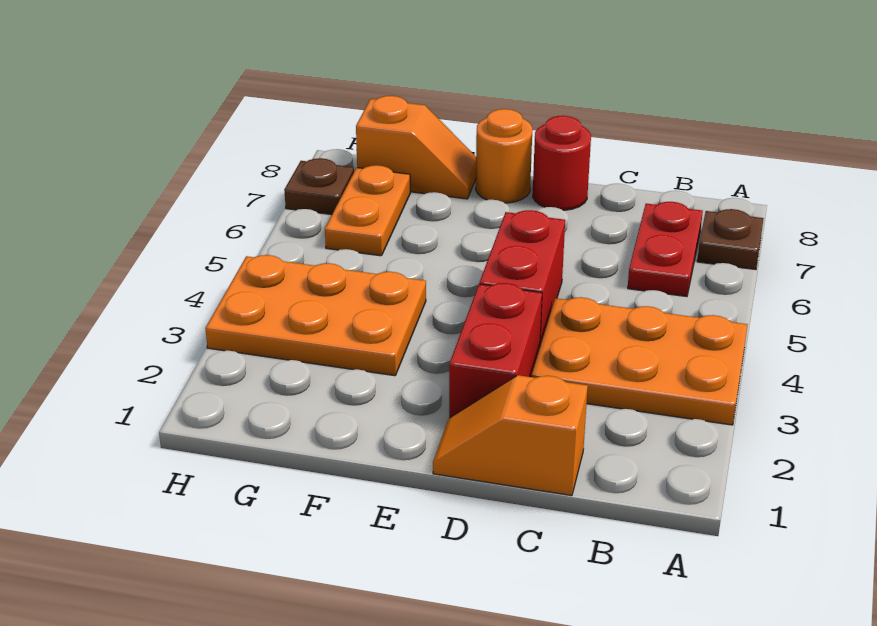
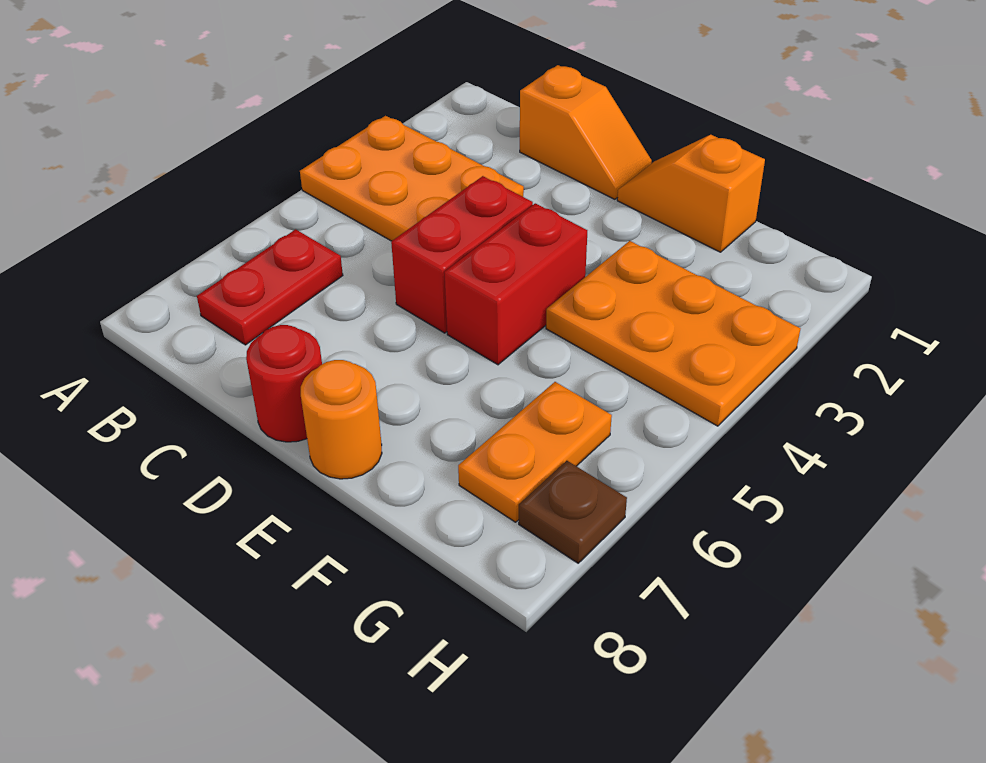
brown plate A7 level 1 -> none
red brick D2:D3 level 1 -> red brick E4:E5 level 1
orange slope F8:G8 level 1 top G -> orange slope E1:F1 level 1 top F

